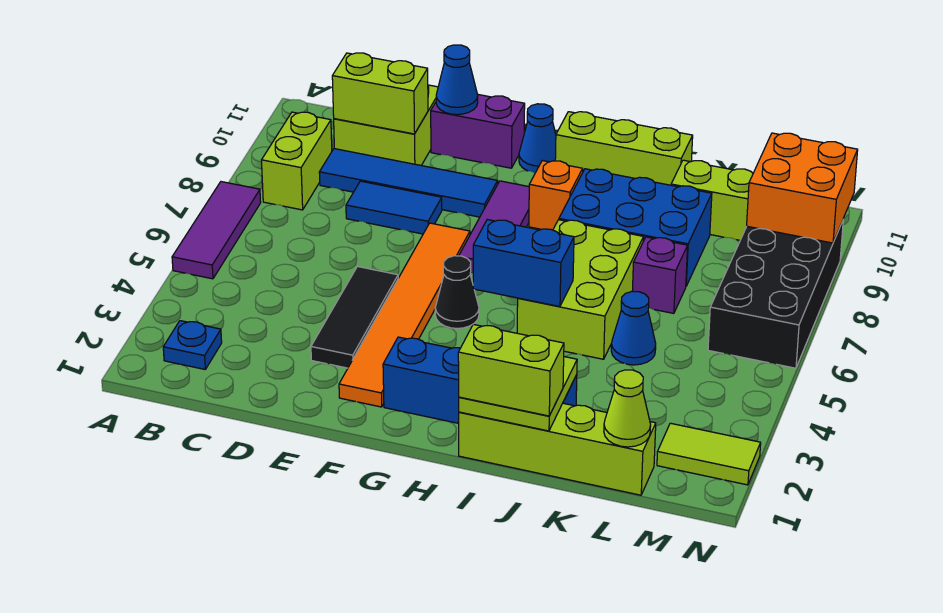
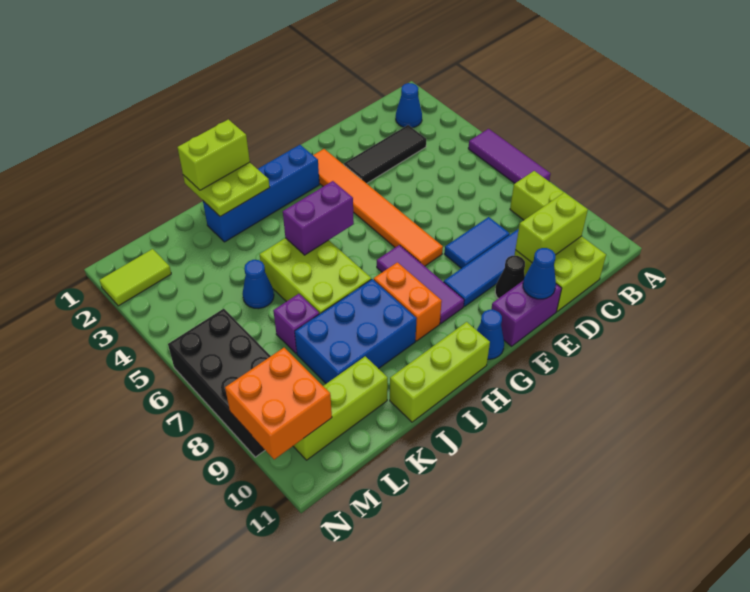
blue plate B2 level 1 -> blue cone B2 level 1
black tile E3:E5 level 1 -> black tile C3:E3 level 1
black cone G5 level 1 -> black cone E10 level 1
blue brick H5:I5 level 2 -> purple brick H5:I5 level 2
orange brick H9 level 1 -> orange brick H8:H9 level 1
lime brick I1:L1 level 1 -> none
lime cone L1 level 2 -> none

